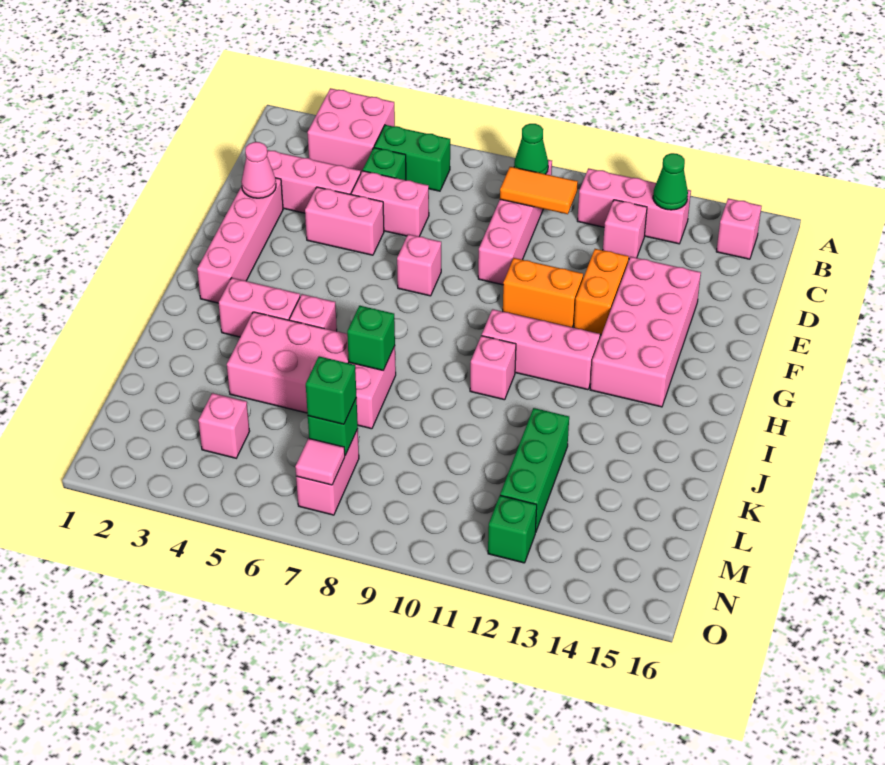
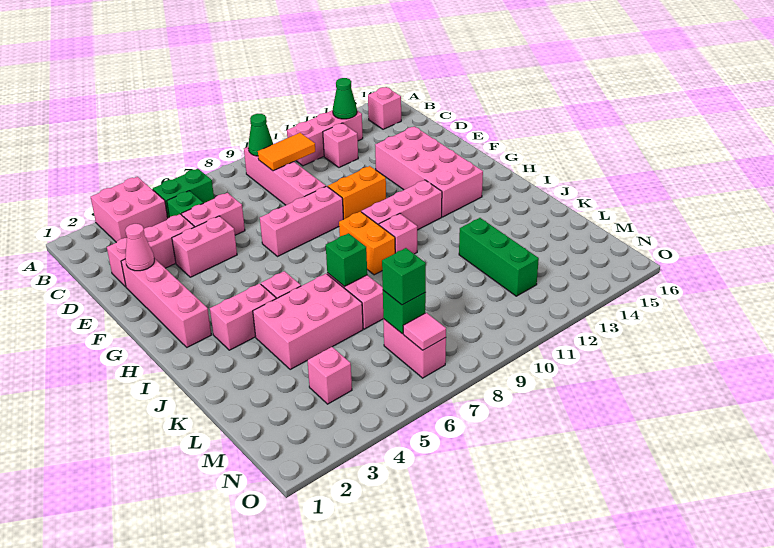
orange brick E12:F12 level 1 -> orange brick H9:I9 level 1
pink brick F7 level 1 -> pink brick F7:F9 level 1
green brick N12 level 1 -> none

